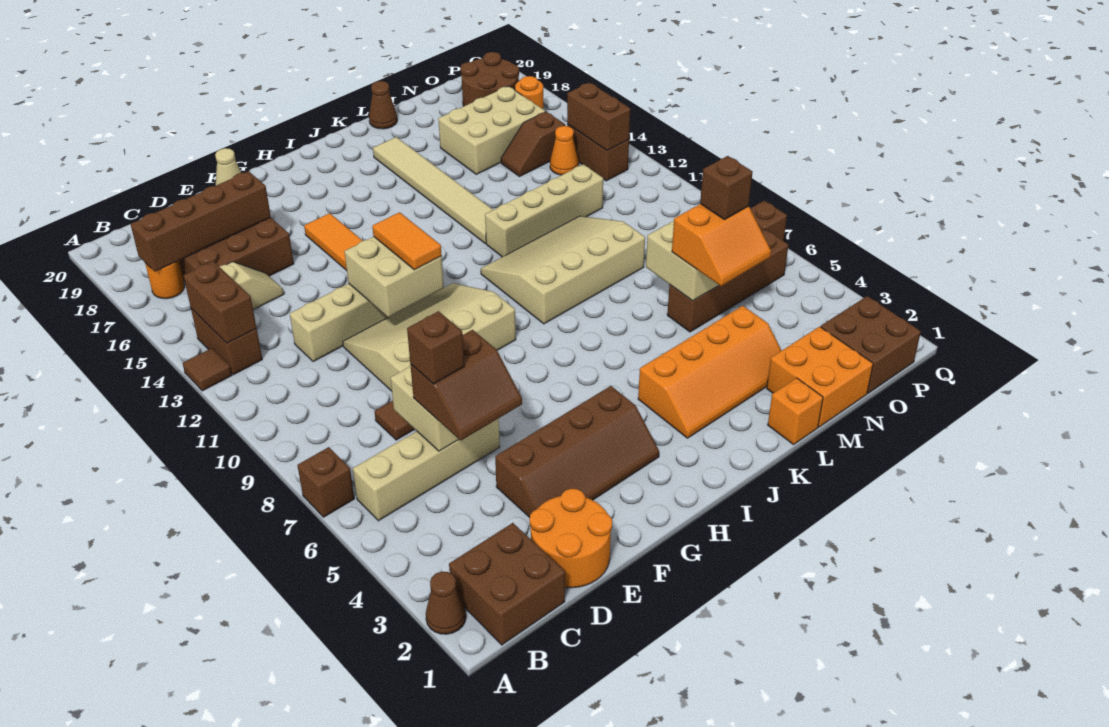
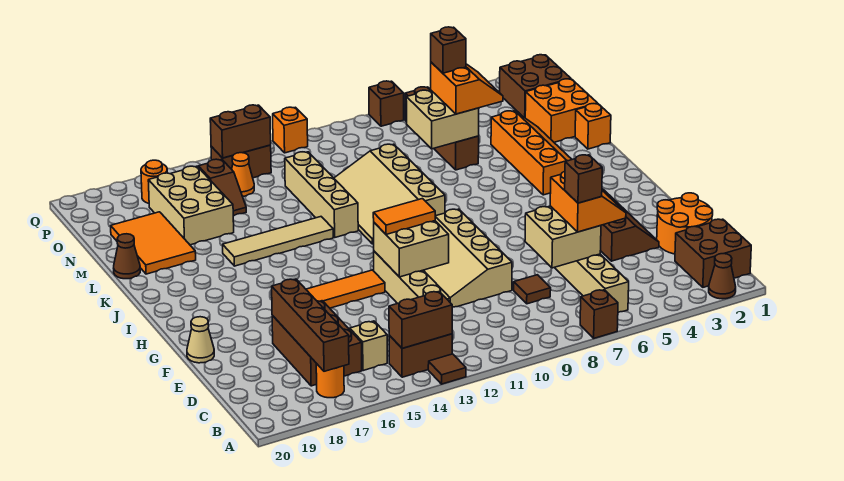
brown slope D5:E6 level 3 top 6 -> orange slope D5:E6 level 3 top 6
tan tile K13:K18 level 1 -> tan tile K13:K16 level 1
none -> orange tile L18:N19 level 1
brown round brick O18:P19 level 1 -> none
none -> orange brick Q11 level 1

